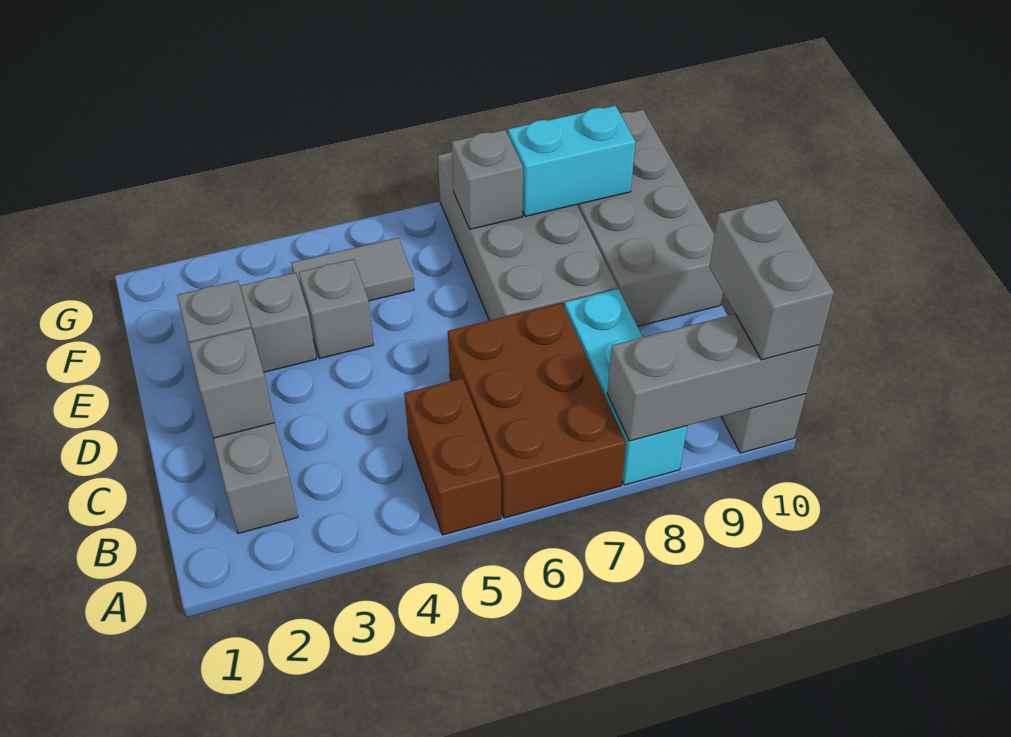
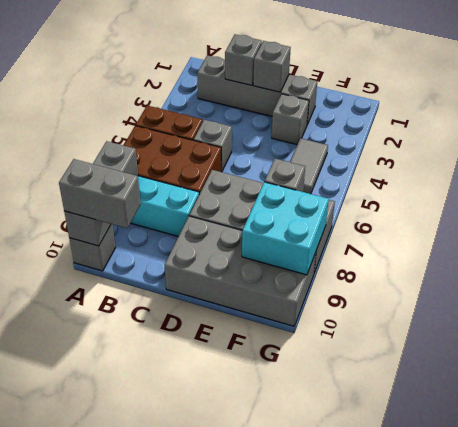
grey brick E4 level 1 -> grey brick C5 level 1
cyan brick F8:F9 level 2 -> cyan brick F8:G9 level 2

